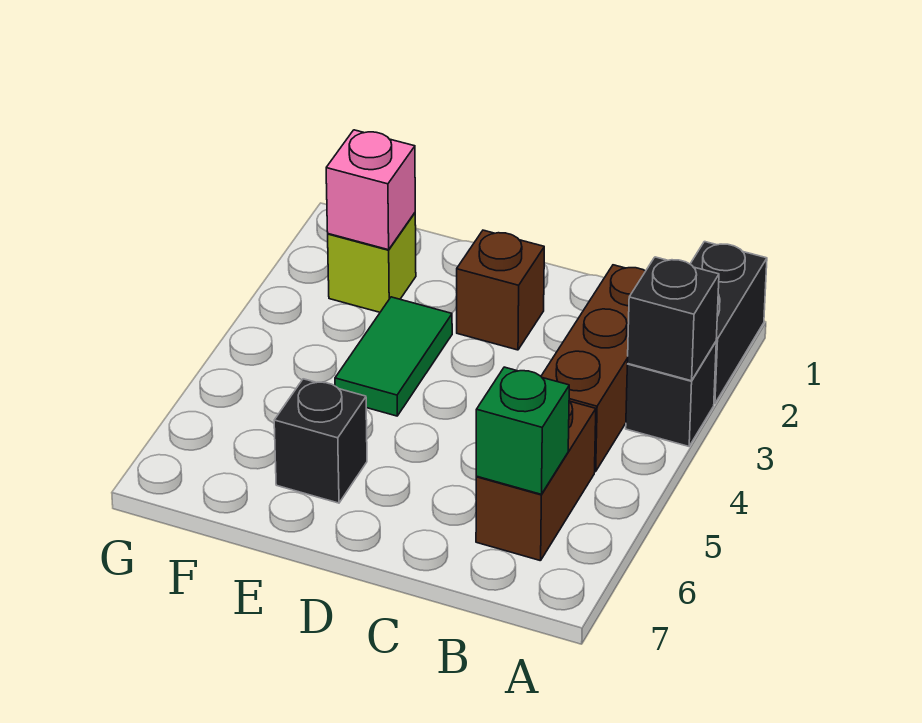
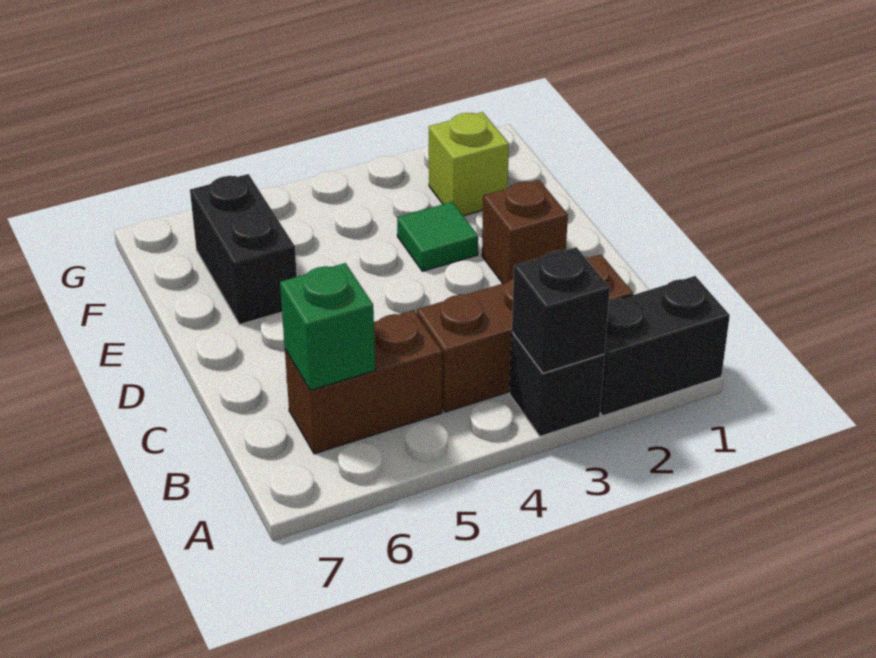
green tile E3:E4 level 1 -> green tile E3 level 1
black brick E6 level 1 -> black brick E6:F6 level 1
pink brick F2 level 2 -> none

